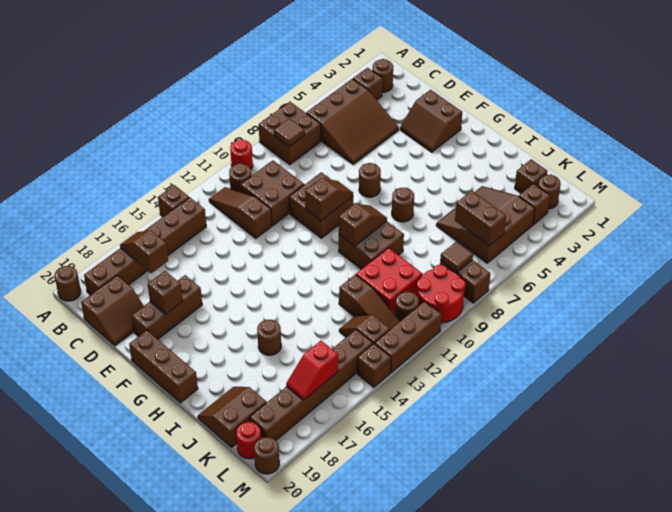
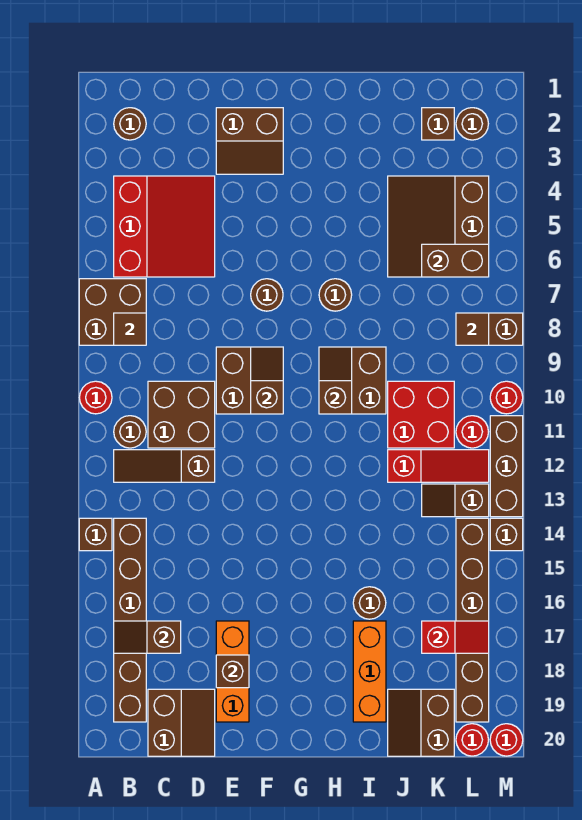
brown round brick A20 level 1 -> none
brown brick B3 level 1 -> none
brown slope B4:D6 level 1 top B -> red slope B4:D6 level 1 top B
brown brick E17:E19 level 1 -> orange brick E17:E19 level 1
brown brick F20:H20 level 1 -> none
none -> orange brick I17:I19 level 1
brown slope J12:L12 level 1 top J -> red slope J12:L12 level 1 top J
brown brick L3 level 1 -> none
red round brick L9:M10 level 1 -> red round brick M10 level 1
brown round brick L11 level 1 -> red round brick L11 level 1
red slope L16:L17 level 2 top 16 -> red slope K17:L17 level 2 top K
brown round brick M20 level 1 -> red round brick M20 level 1

